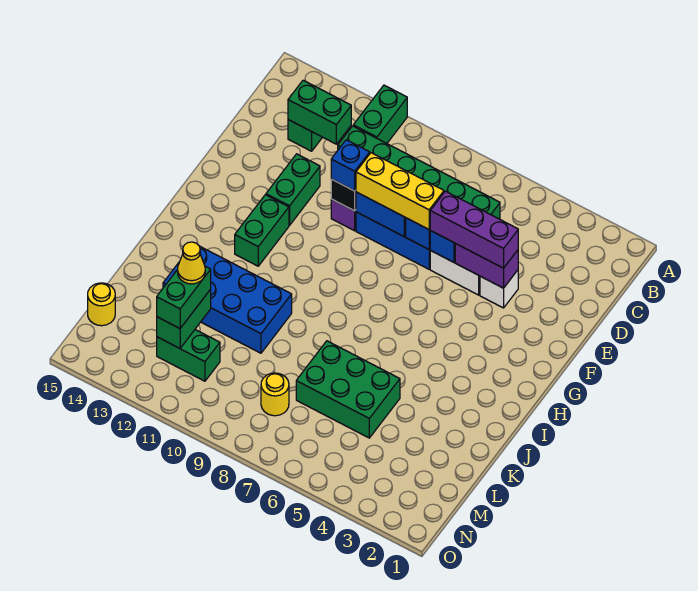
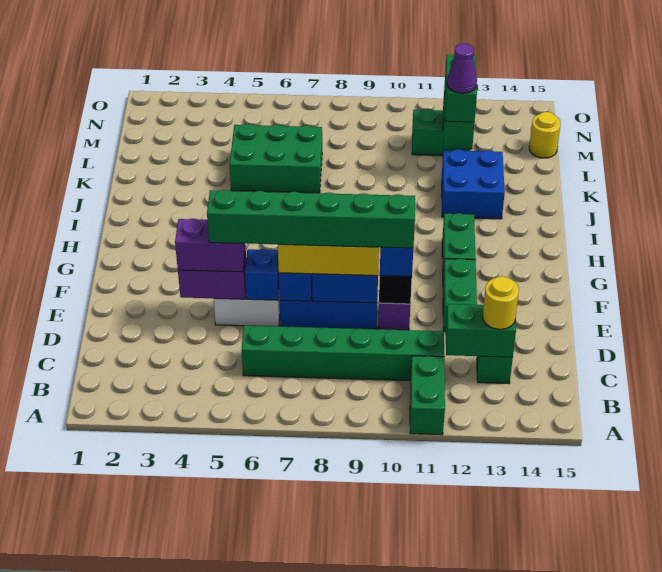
white brick E4 level 1 -> none
purple brick E4:E6 level 3 -> purple brick E4:E5 level 3
none -> green brick E5:E10 level 4
blue brick J10:K13 level 1 -> blue brick J12:K13 level 1
yellow cone L12 level 4 -> purple cone L12 level 4
yellow round brick M8 level 1 -> yellow round brick C13 level 3

